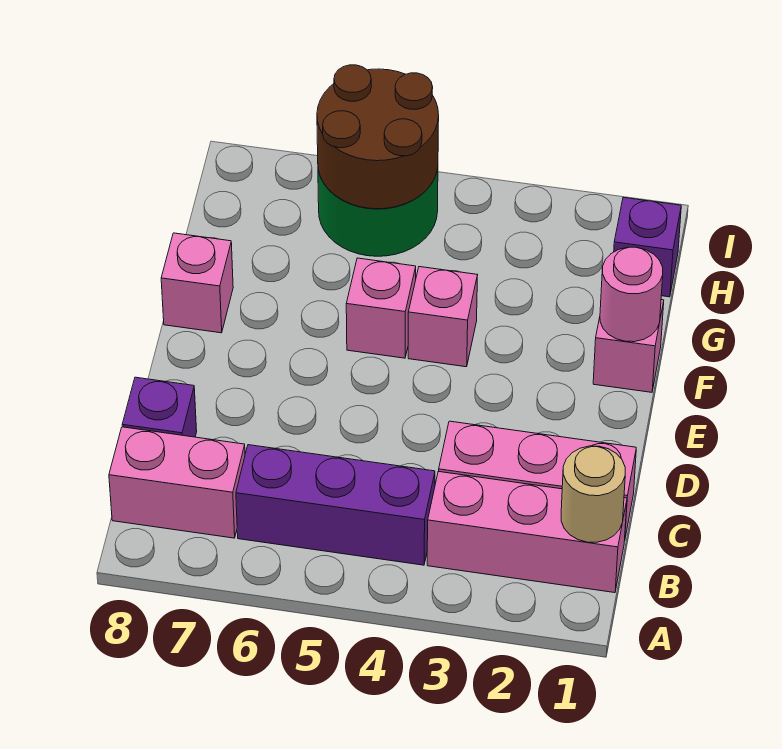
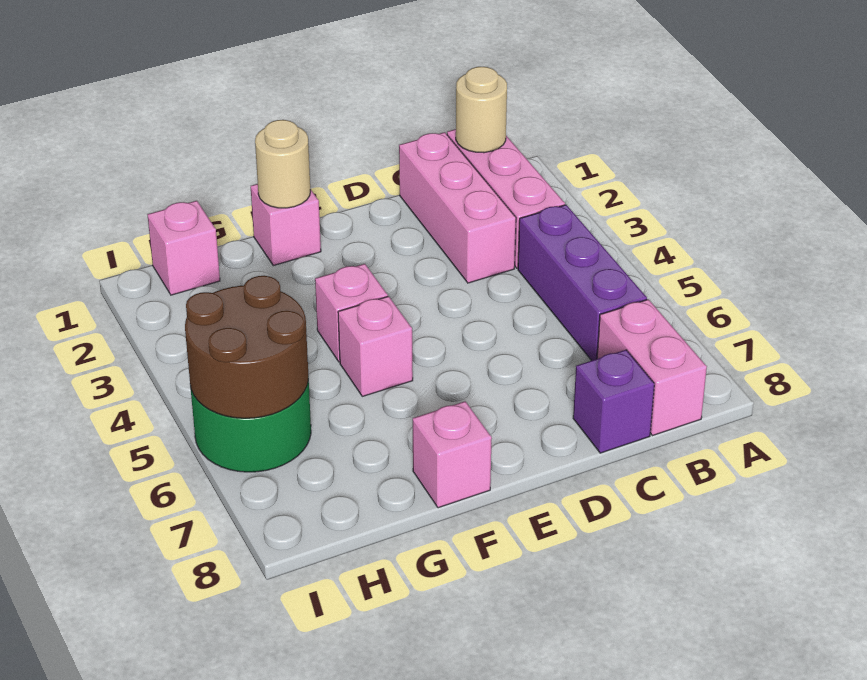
pink round brick F1 level 2 -> tan round brick F1 level 2
purple brick H1 level 1 -> pink brick H1 level 1

